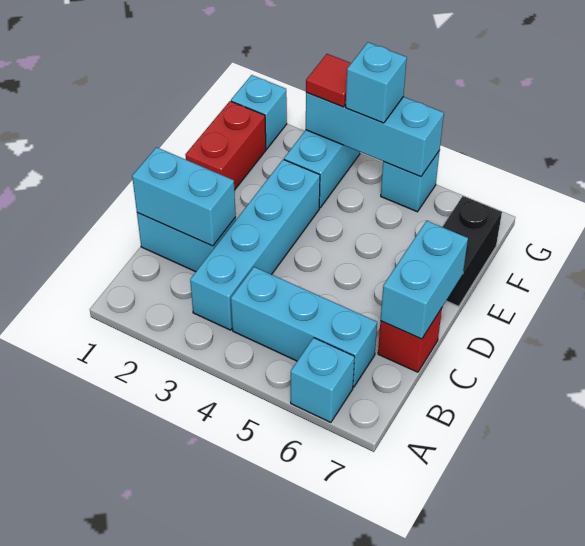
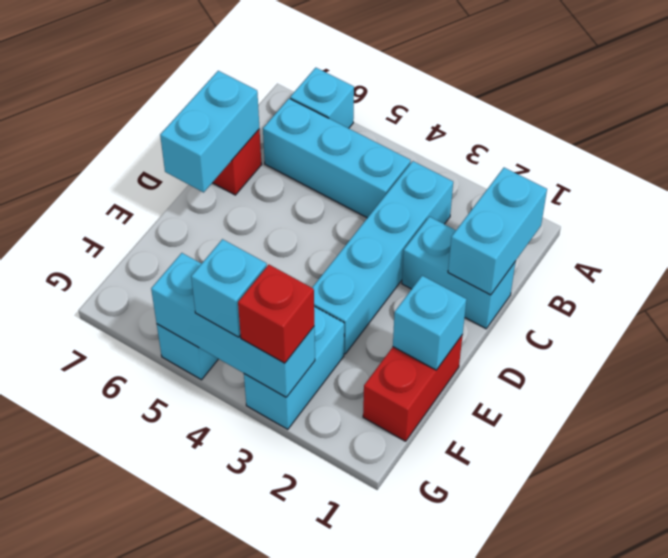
cyan brick C1:C2 level 2 -> cyan brick B1:C1 level 2
black brick E7:F7 level 1 -> none
cyan brick G1 level 1 -> cyan brick E1 level 2
red tile G3 level 3 -> red brick G3 level 3

